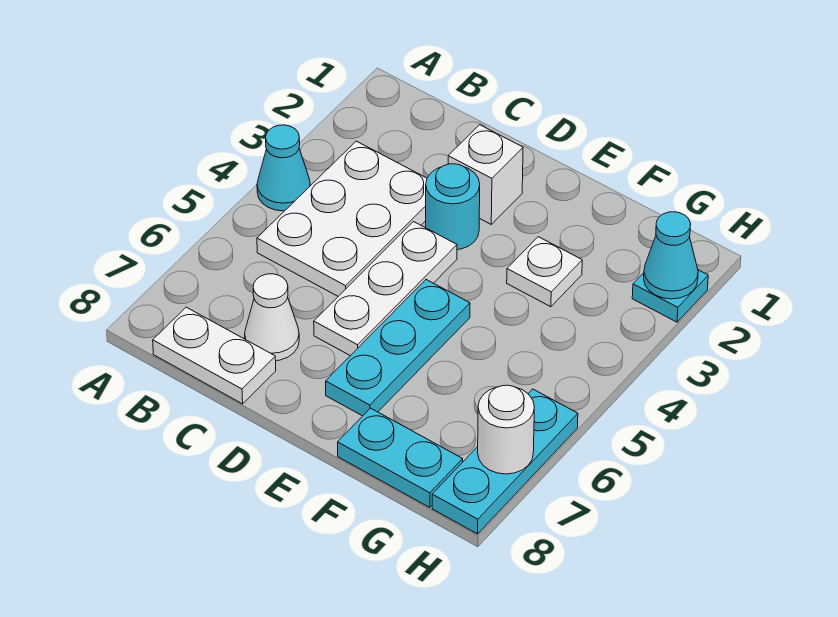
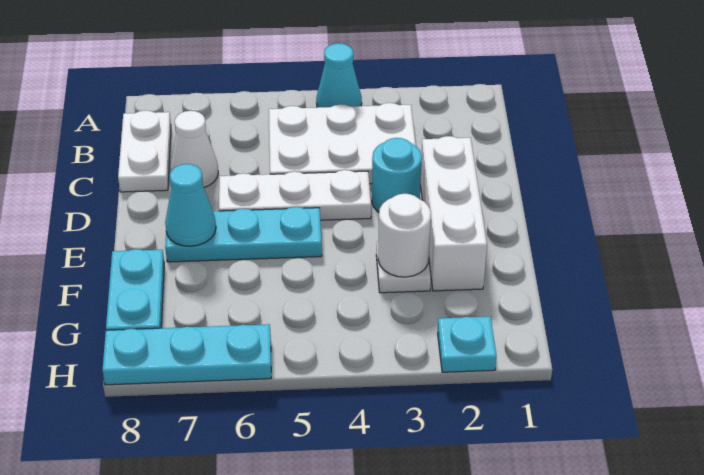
white brick D2 level 1 -> white brick D2:F2 level 1
cyan cone H2 level 2 -> cyan cone E7 level 2
white round brick H7 level 2 -> white round brick F3 level 2

